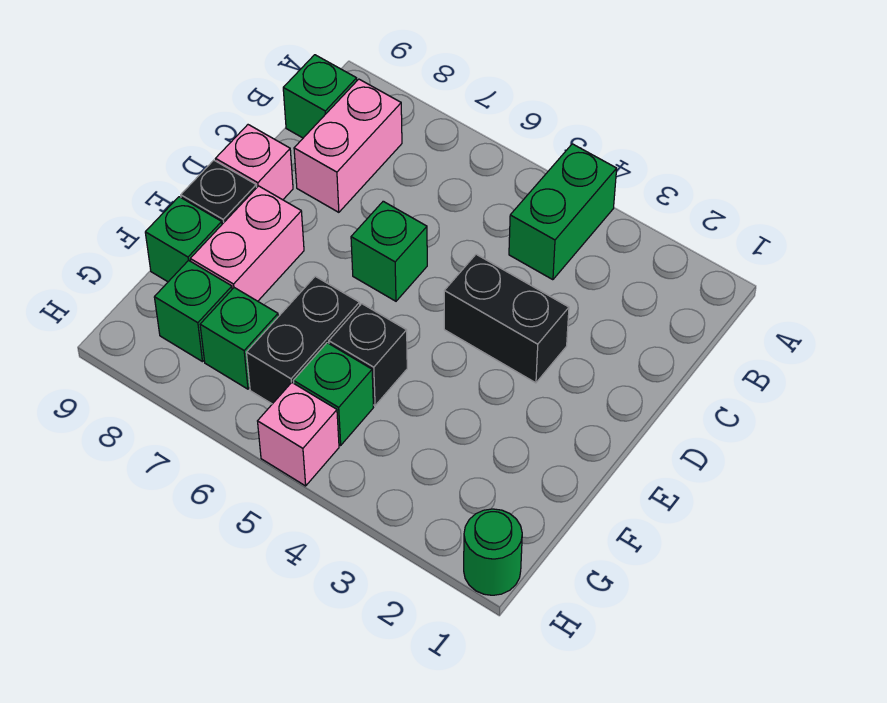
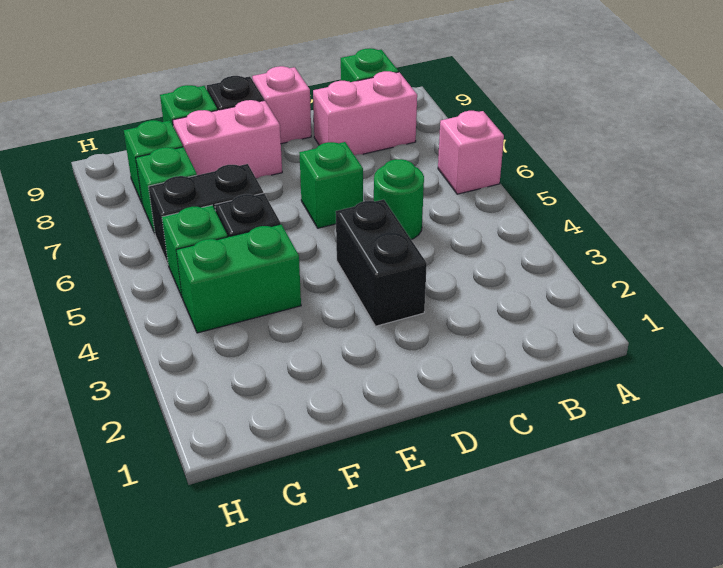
green brick A4:B4 level 1 -> green brick F4:G4 level 1
green round brick H1 level 1 -> green round brick C5 level 1
pink brick H5 level 1 -> pink brick A6 level 1

